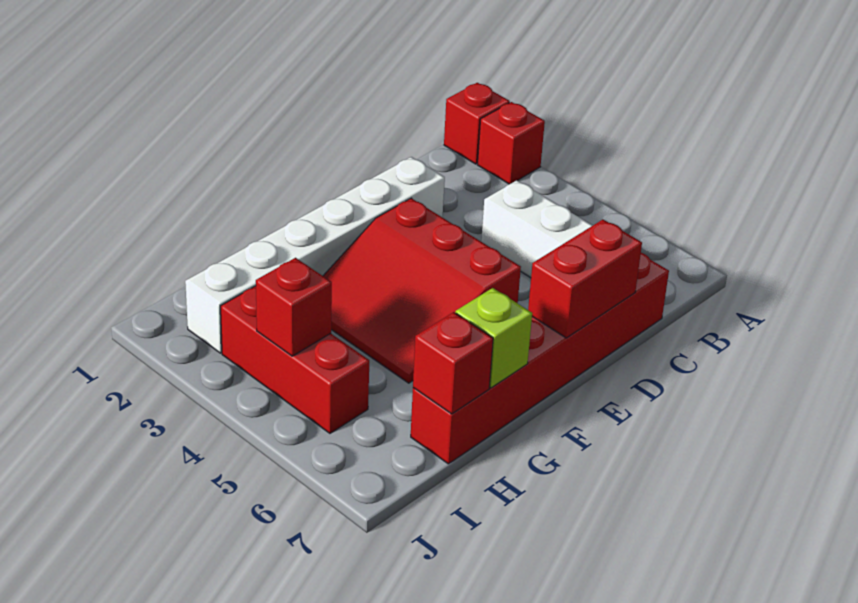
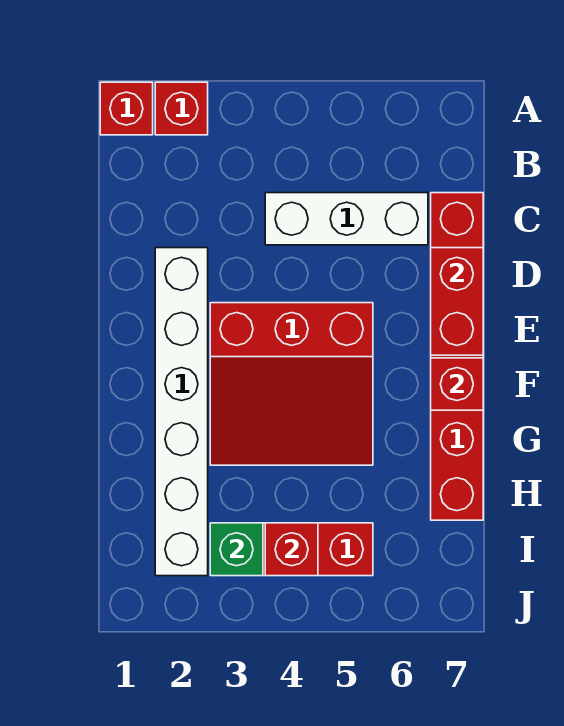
lime brick G7 level 2 -> none
red brick H7 level 2 -> red brick F7 level 2
none -> green brick I3 level 2

